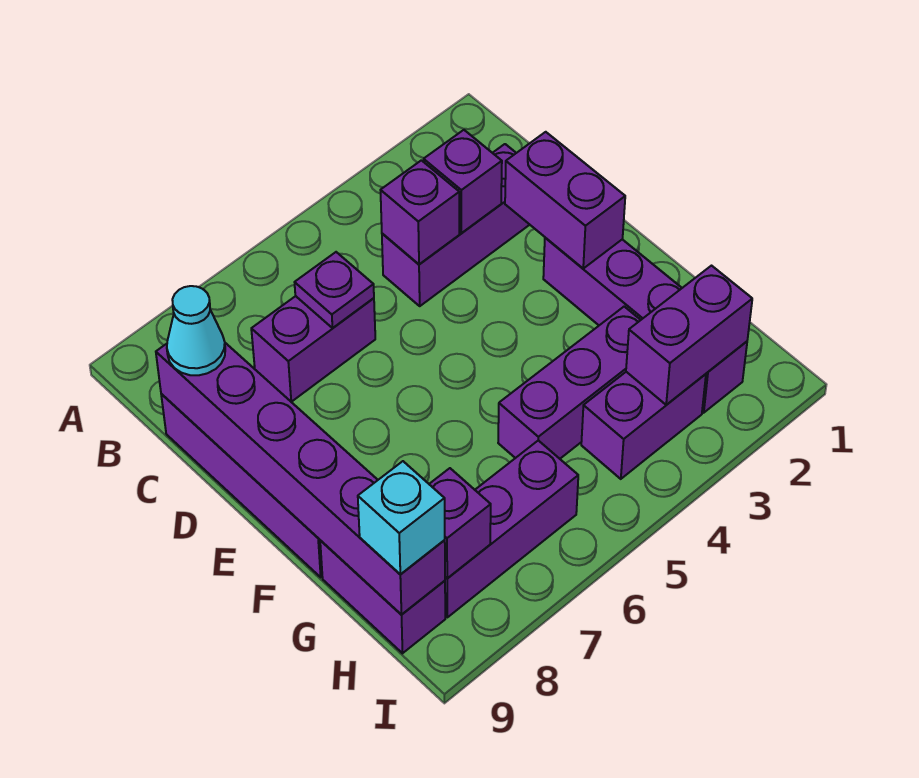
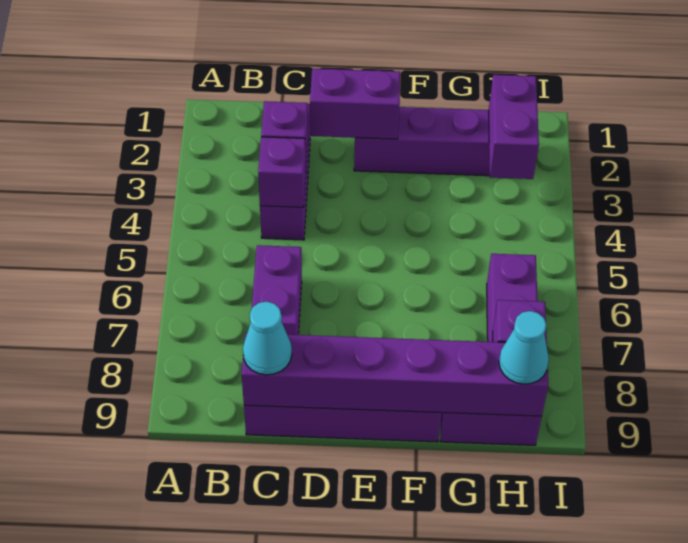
purple plate C6 level 2 -> none
purple brick G3:G5 level 1 -> none
purple brick H3:H4 level 1 -> none
cyan brick H9 level 3 -> cyan cone H9 level 3

